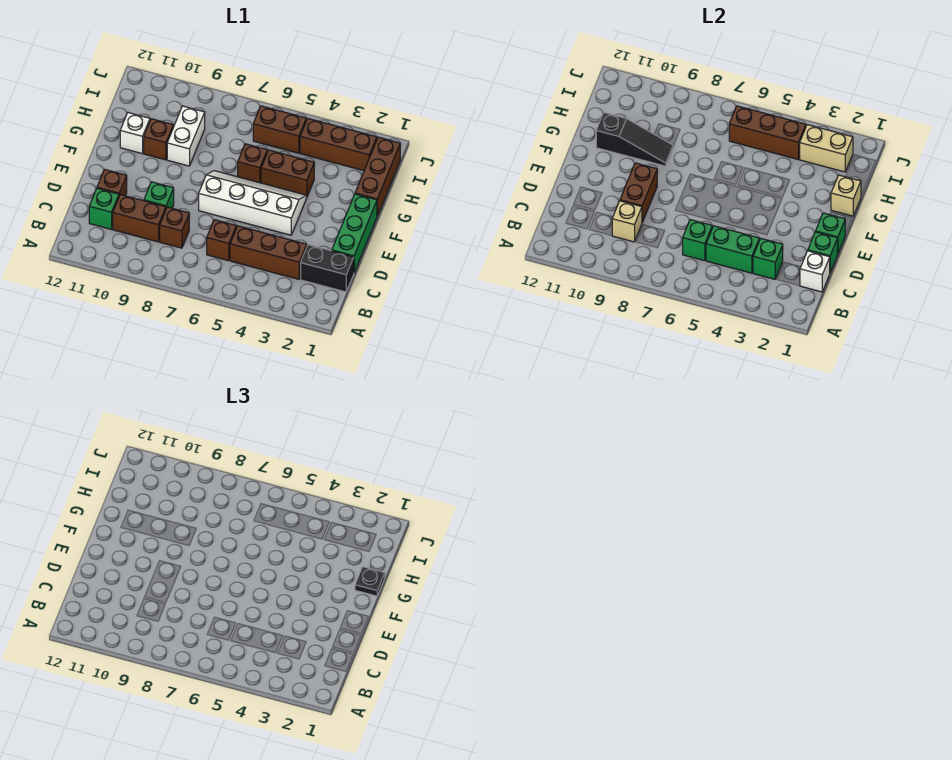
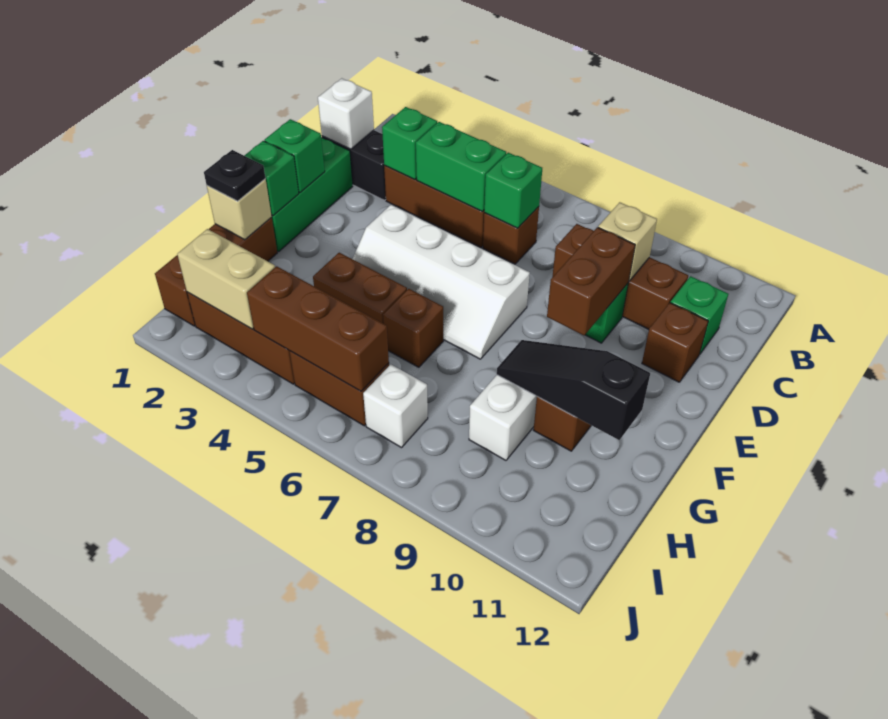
green brick D1 level 2 -> green brick F1 level 2
white brick G11 level 1 -> white brick I7 level 1

